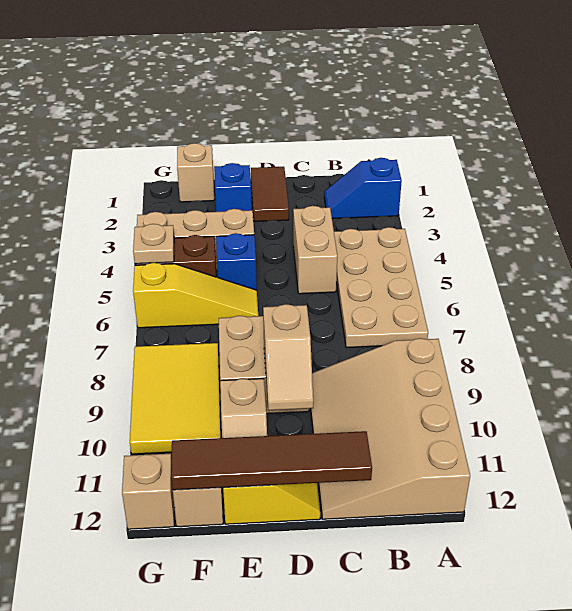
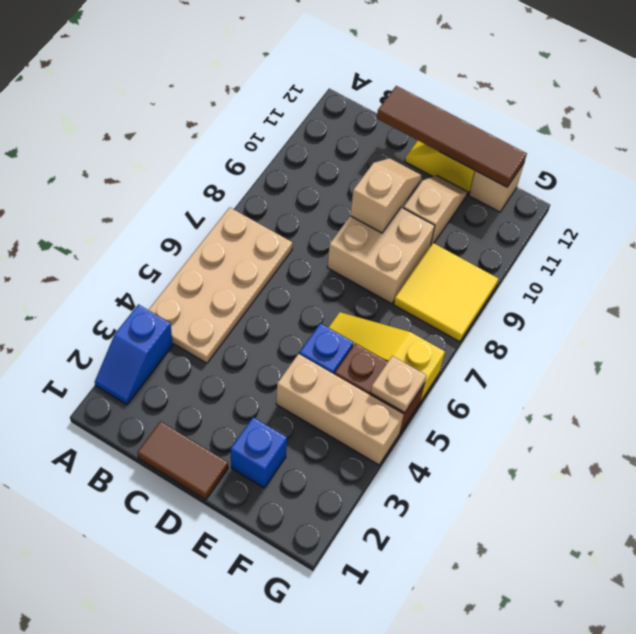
blue slope A2:B2 level 1 top A -> blue slope A2:A3 level 1 top 3
tan slope A9:C12 level 1 top A -> none
tan brick C4:C5 level 1 -> none
brown tile D1:D2 level 1 -> brown tile C1:D1 level 1
tan brick F1 level 1 -> none
yellow tile F8:G10 level 1 -> yellow tile F8:G9 level 1
tan brick G12 level 1 -> none

